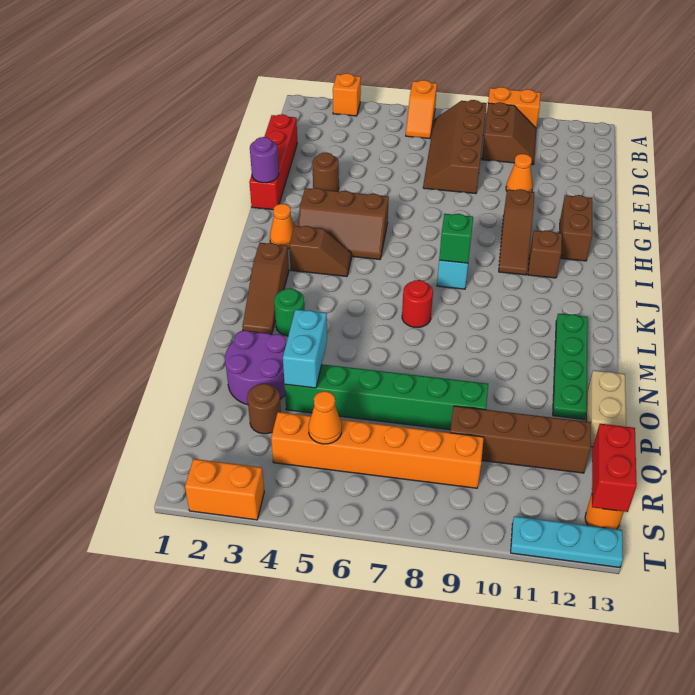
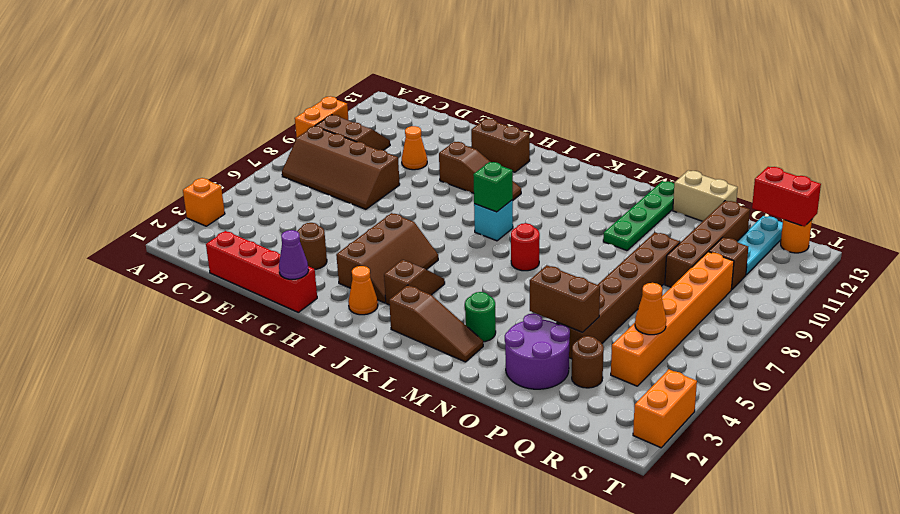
orange slope A6:B6 level 1 top A -> none
purple round brick G1 level 2 -> purple cone G1 level 2
brown brick I11 level 1 -> brown brick R10 level 1
green plate L12:O12 level 1 -> green plate N10:N13 level 1
cyan brick O4:P4 level 2 -> brown brick O4:P4 level 2
green brick P4:P9 level 1 -> brown brick P4:P9 level 1
cyan plate T11:T13 level 1 -> cyan plate R11:R13 level 1

